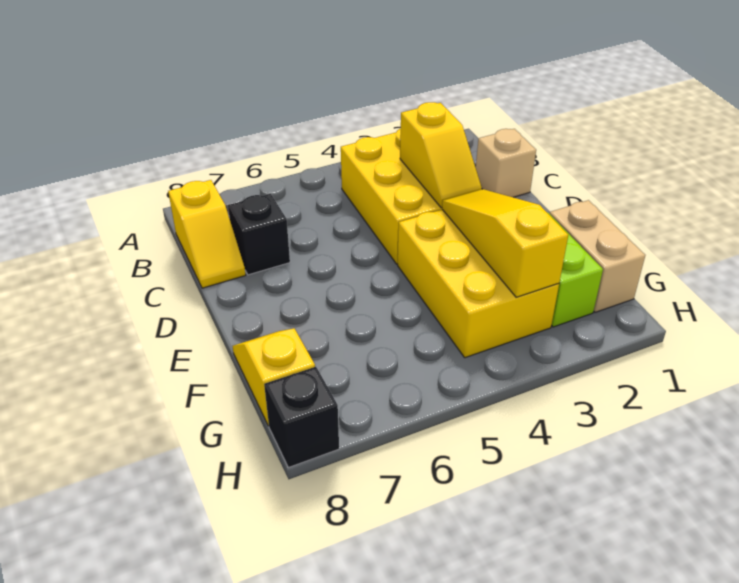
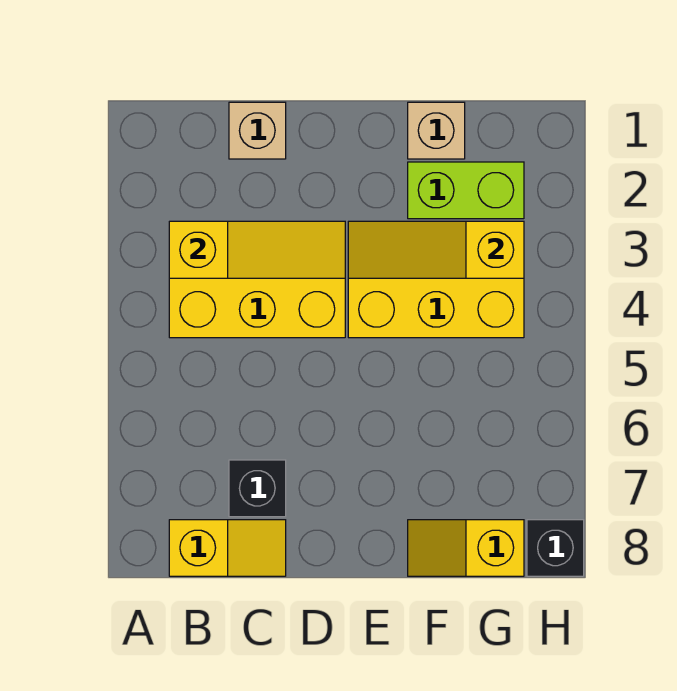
yellow slope C3:D3 level 2 top C -> yellow slope B3:D3 level 2 top B
tan brick F1:G1 level 1 -> tan brick F1 level 1

